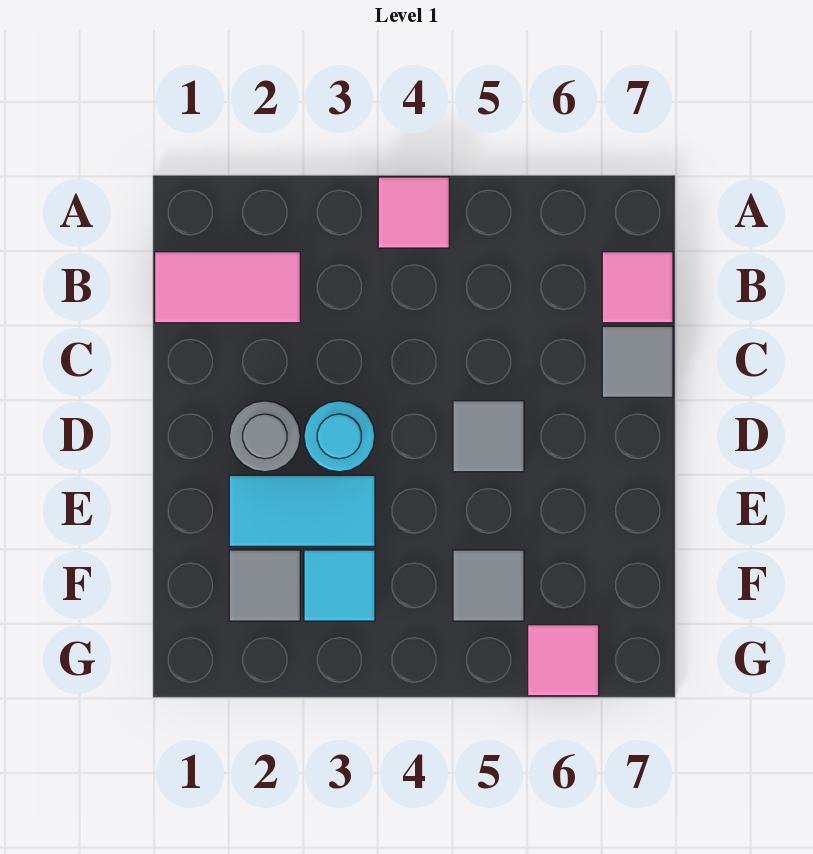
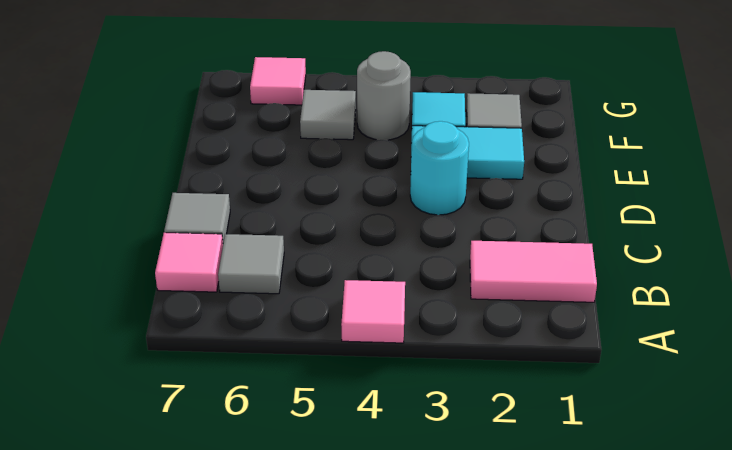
grey round brick D2 level 1 -> grey round brick F4 level 1
grey tile D5 level 1 -> grey tile B6 level 1

